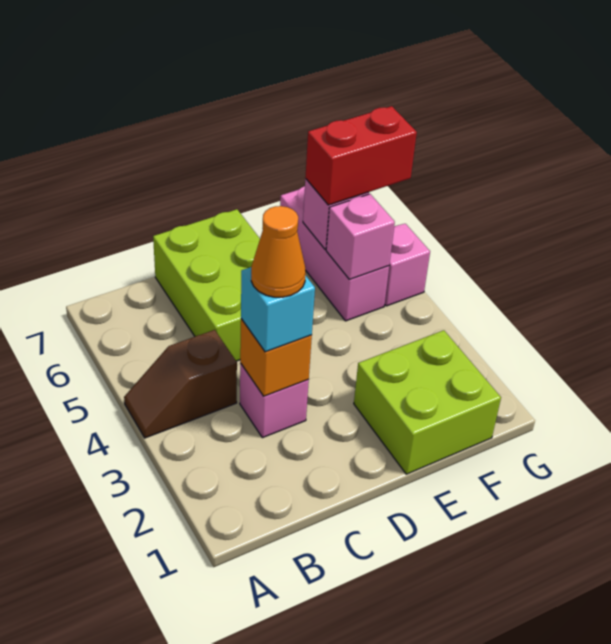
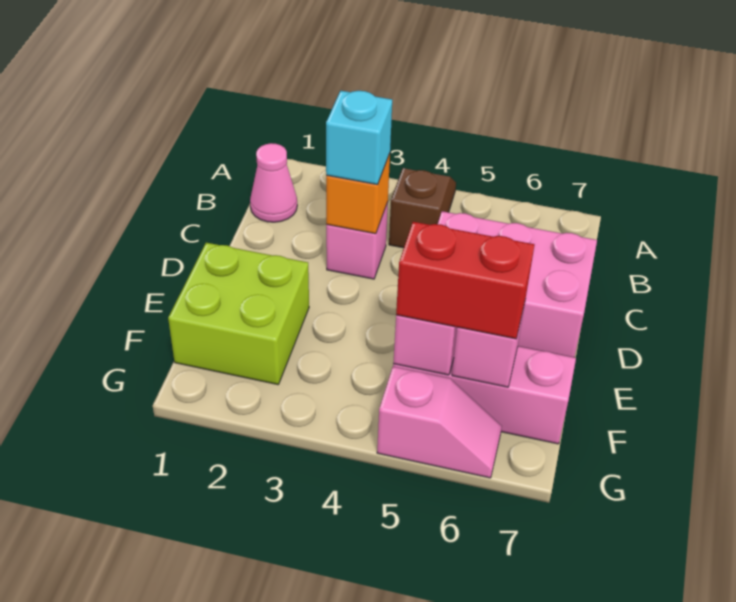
none -> pink cone B1 level 1
orange cone C3 level 4 -> none
lime brick C5:D7 level 1 -> pink brick C5:D7 level 1
red brick F6:G6 level 3 -> red brick F5:F6 level 3

